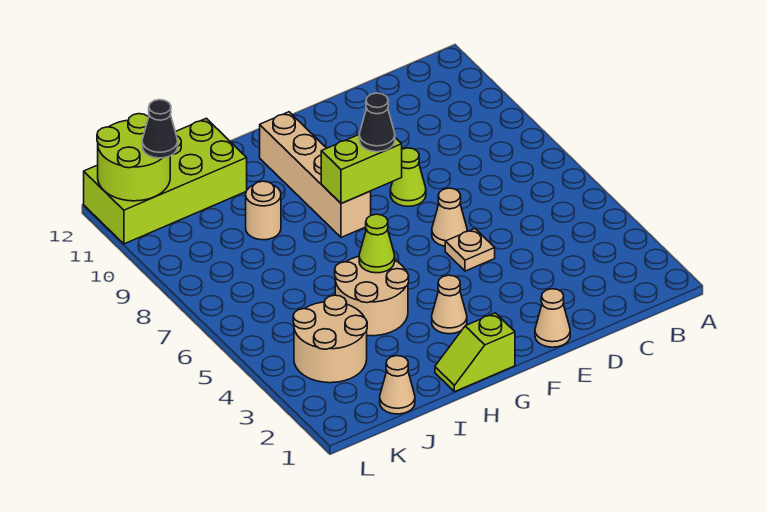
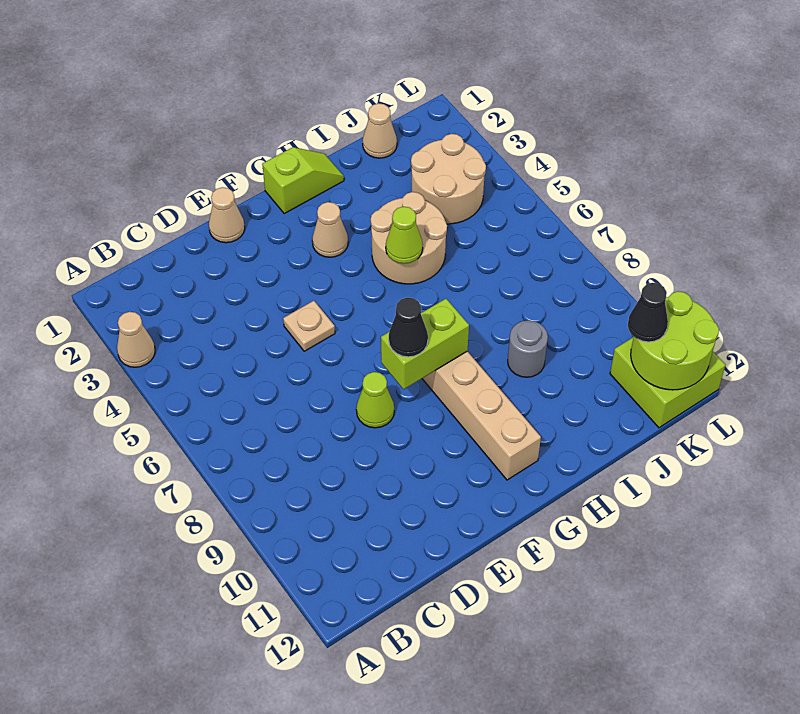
tan cone E6 level 1 -> tan cone A3 level 1
tan round brick I9 level 1 -> grey round brick I9 level 1
lime brick I11:L12 level 1 -> lime brick K11:L12 level 1

